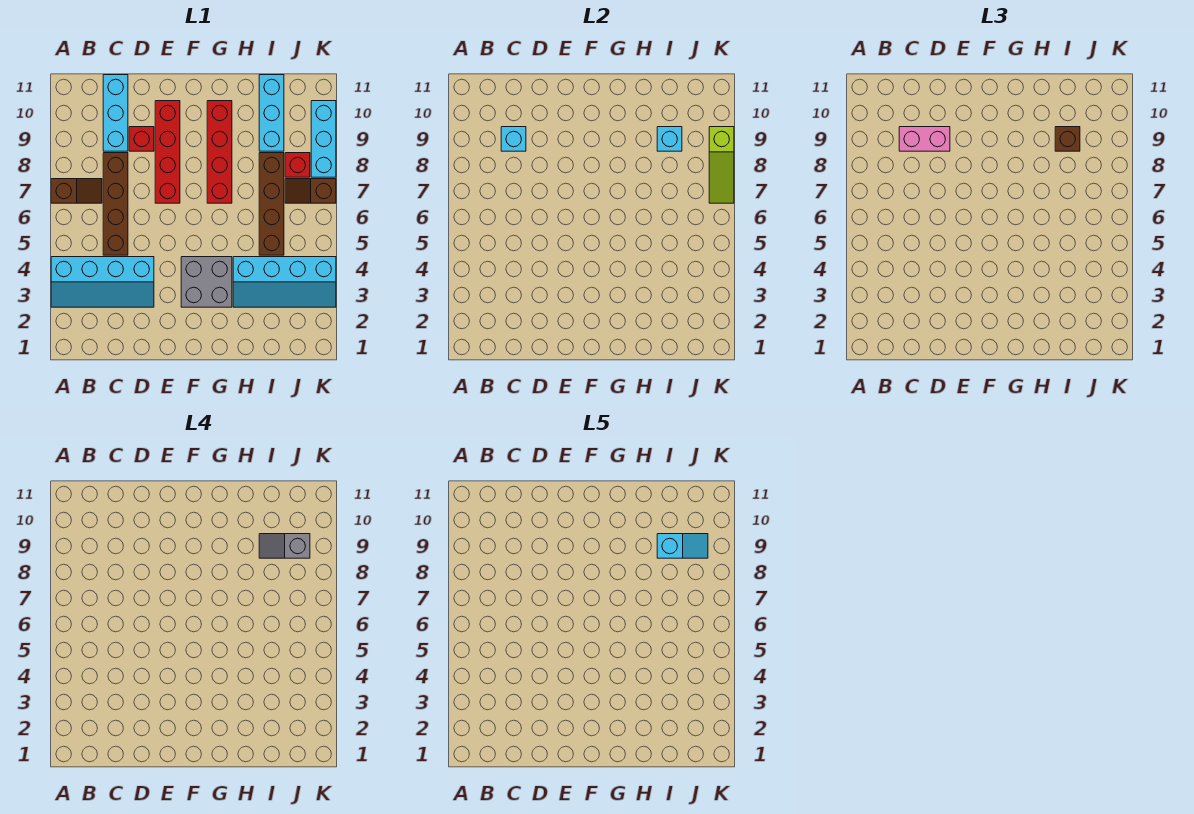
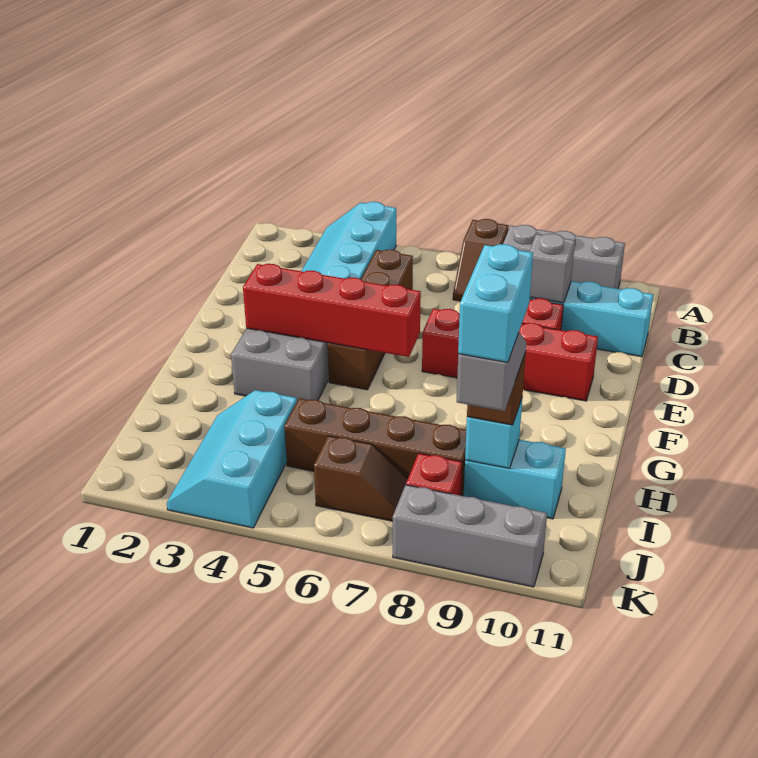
none -> grey brick A8:A10 level 1
brown brick C5:C8 level 1 -> brown brick C5:F5 level 1
cyan brick C9 level 2 -> grey brick C9 level 2
pink brick C9:D9 level 3 -> none
red brick G7:G10 level 1 -> red brick F3:F6 level 2
cyan slope H3:K4 level 1 top 4 -> cyan slope I3:K4 level 1 top 4
cyan brick I9:I11 level 1 -> cyan brick I9:I10 level 1
cyan slope I9:J9 level 5 top I -> cyan brick I9:J9 level 5
brown slope J7:K7 level 1 top K -> brown slope J6:J7 level 1 top 6
lime slope K7:K9 level 2 top 9 -> none
cyan brick K8:K10 level 1 -> grey brick K8:K10 level 1

